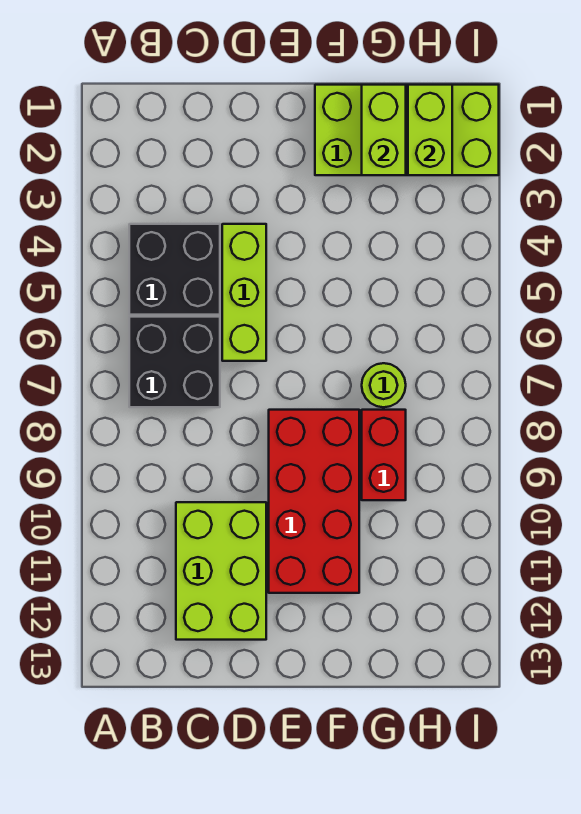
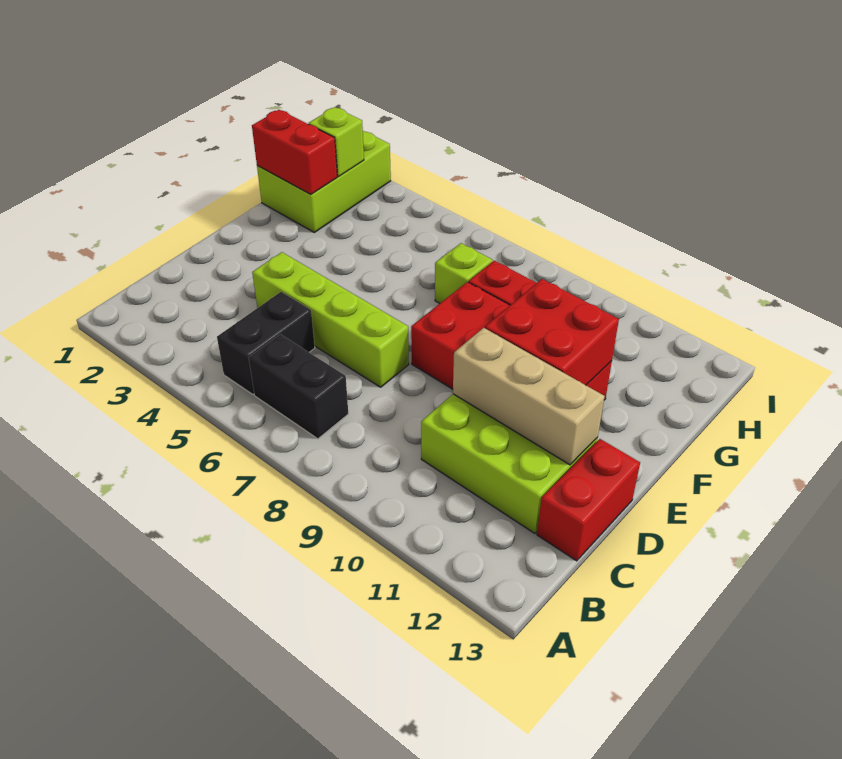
black brick B4:C5 level 1 -> black brick B5:C5 level 1
black brick B6:C7 level 1 -> black brick B6:B7 level 1
none -> red brick C13:D13 level 1
lime brick D4:D6 level 1 -> lime brick D4:D7 level 1
none -> tan brick D10:D12 level 2
none -> red brick E10:F11 level 2
lime brick F1:I2 level 1 -> lime brick G1:I2 level 1
lime brick G1:G2 level 2 -> red brick G1:G2 level 2
lime round brick G7 level 1 -> lime brick G7 level 1
lime brick H1:H2 level 2 -> lime brick H2 level 2

